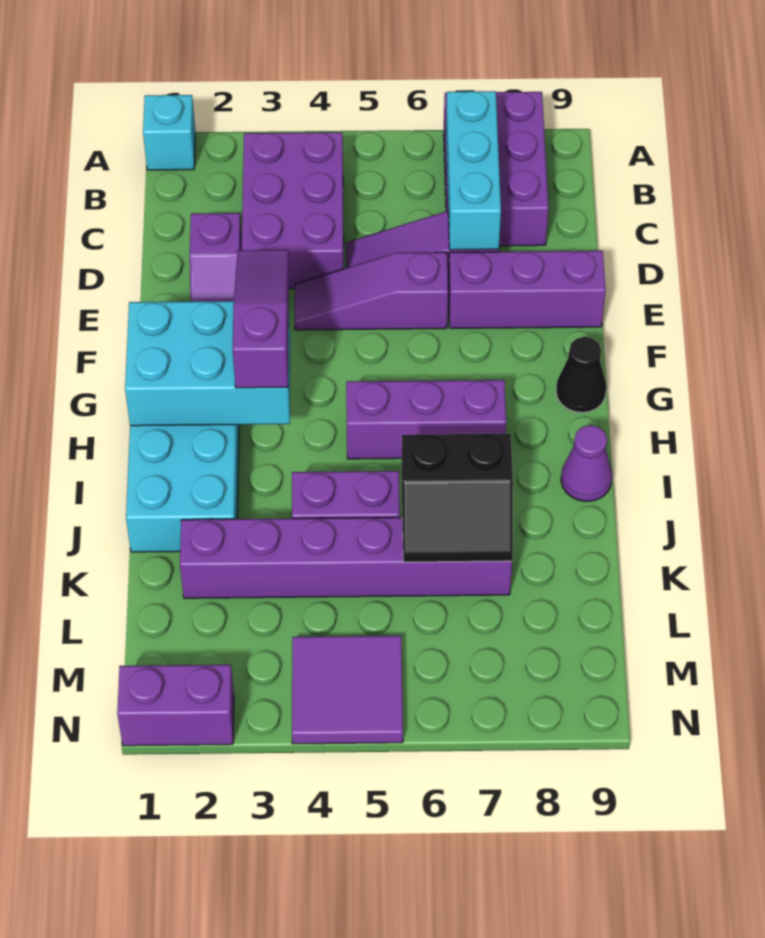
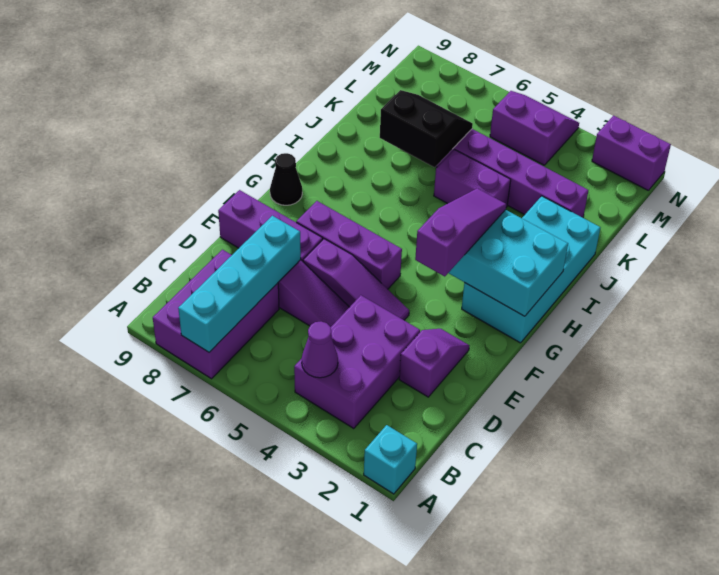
cyan brick B7:D7 level 2 -> cyan brick A7:D7 level 2
purple slope F3:H3 level 3 top H -> purple slope F3:H3 level 3 top F
purple brick H5:H7 level 1 -> purple brick F5:F7 level 1
purple cone I9 level 1 -> purple cone B4 level 2
purple tile M4:N5 level 1 -> purple slope M4:N5 level 1 top M

